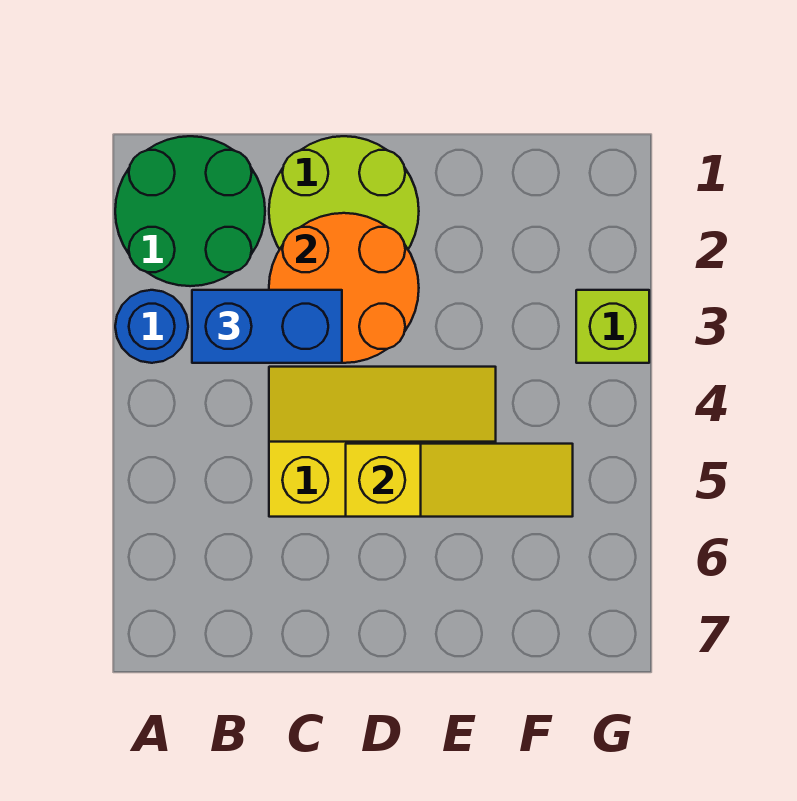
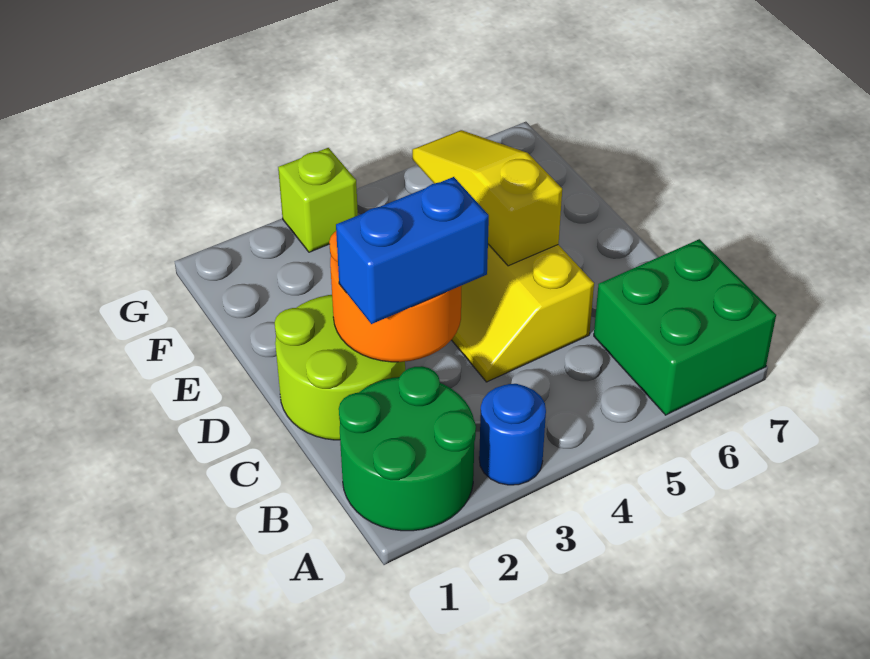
none -> green brick A6:B7 level 1
blue brick B3:C3 level 3 -> blue brick C2:C3 level 3

